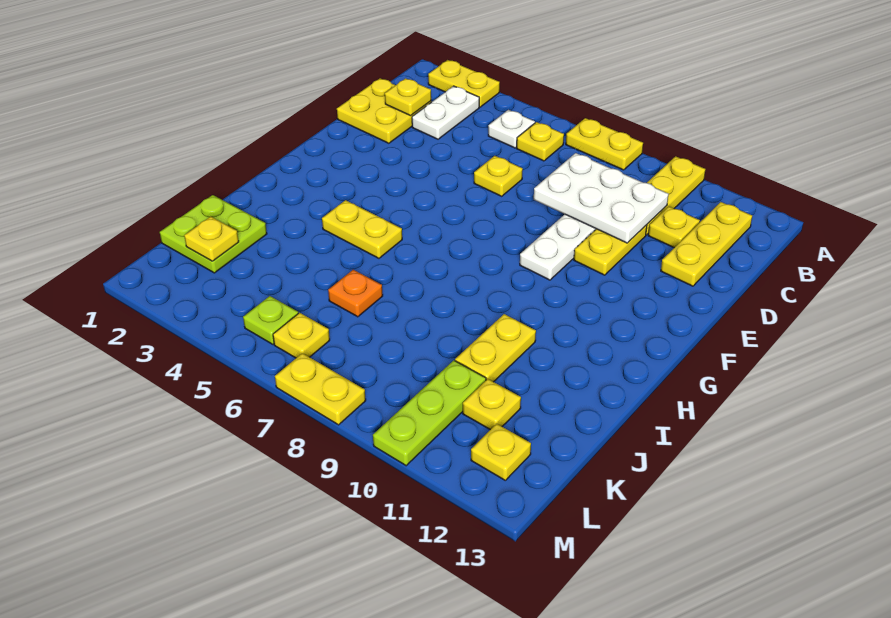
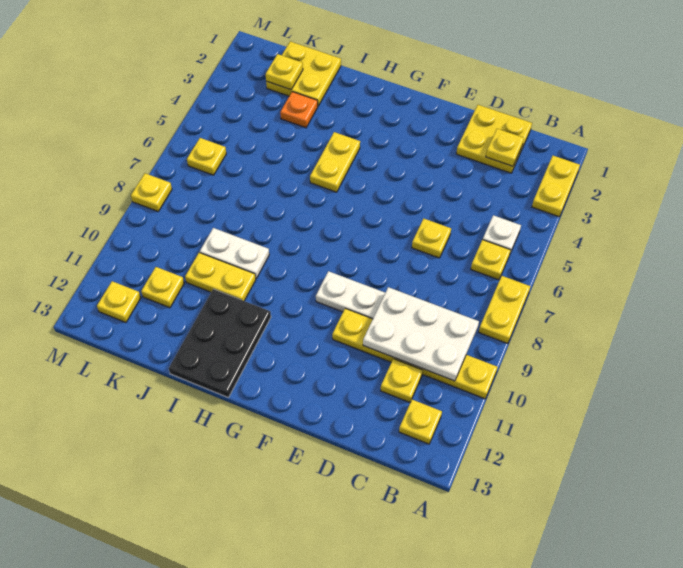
white plate B3:C3 level 1 -> white plate I9:J9 level 1
yellow plate B12:D12 level 1 -> yellow plate B12 level 1
white plate C8:D10 level 2 -> white plate B9:D10 level 2
none -> black plate H11:I13 level 1
lime plate J1:K2 level 1 -> yellow plate J1:K2 level 1
orange plate J6 level 1 -> orange plate J3 level 1
lime plate K10:M10 level 1 -> none
lime plate L5 level 1 -> none
yellow plate M7:M8 level 1 -> yellow plate M8 level 1

